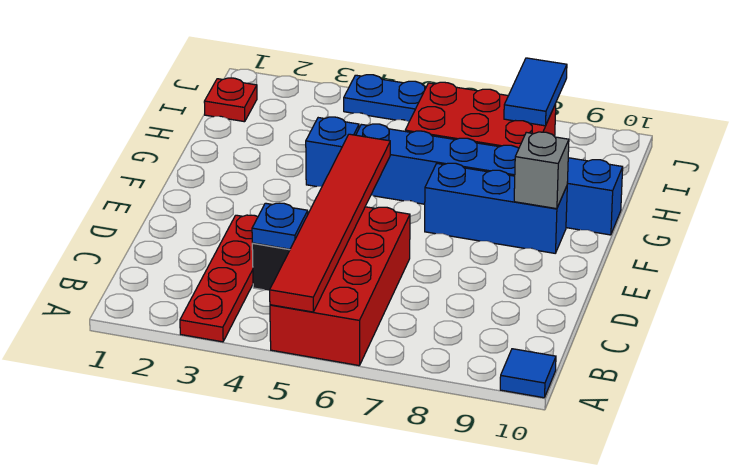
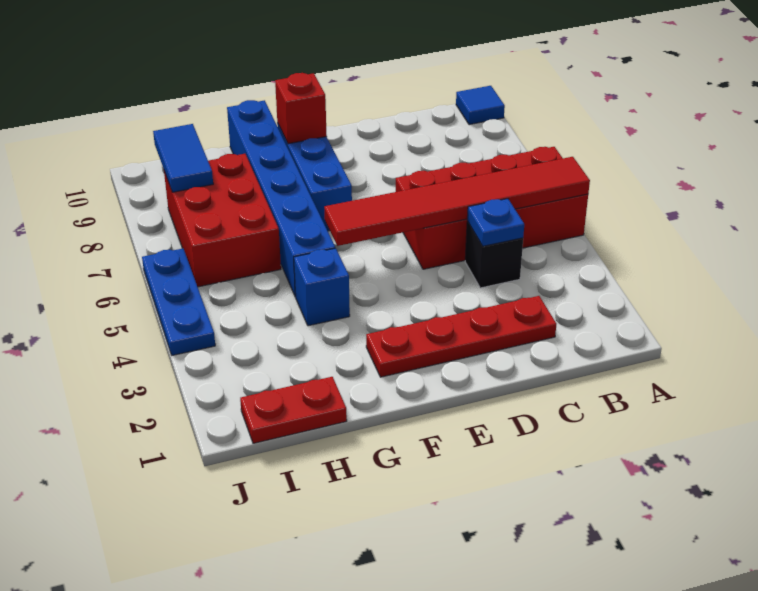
red plate A3:D3 level 1 -> red plate C2:F2 level 1
grey brick F9 level 2 -> red brick F9 level 2
red plate I1 level 1 -> red plate H1:I1 level 1
blue tile I8:J8 level 2 -> blue tile I8:I9 level 2

